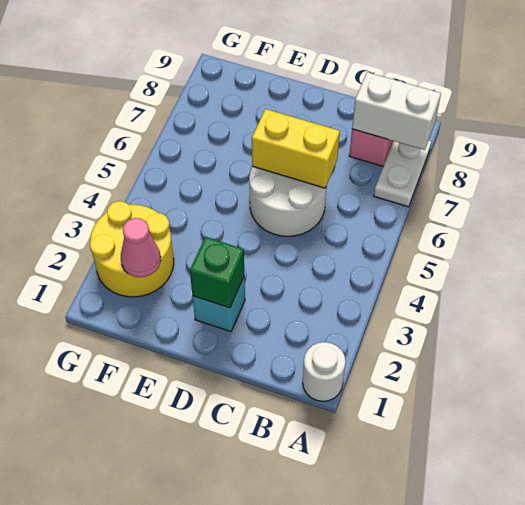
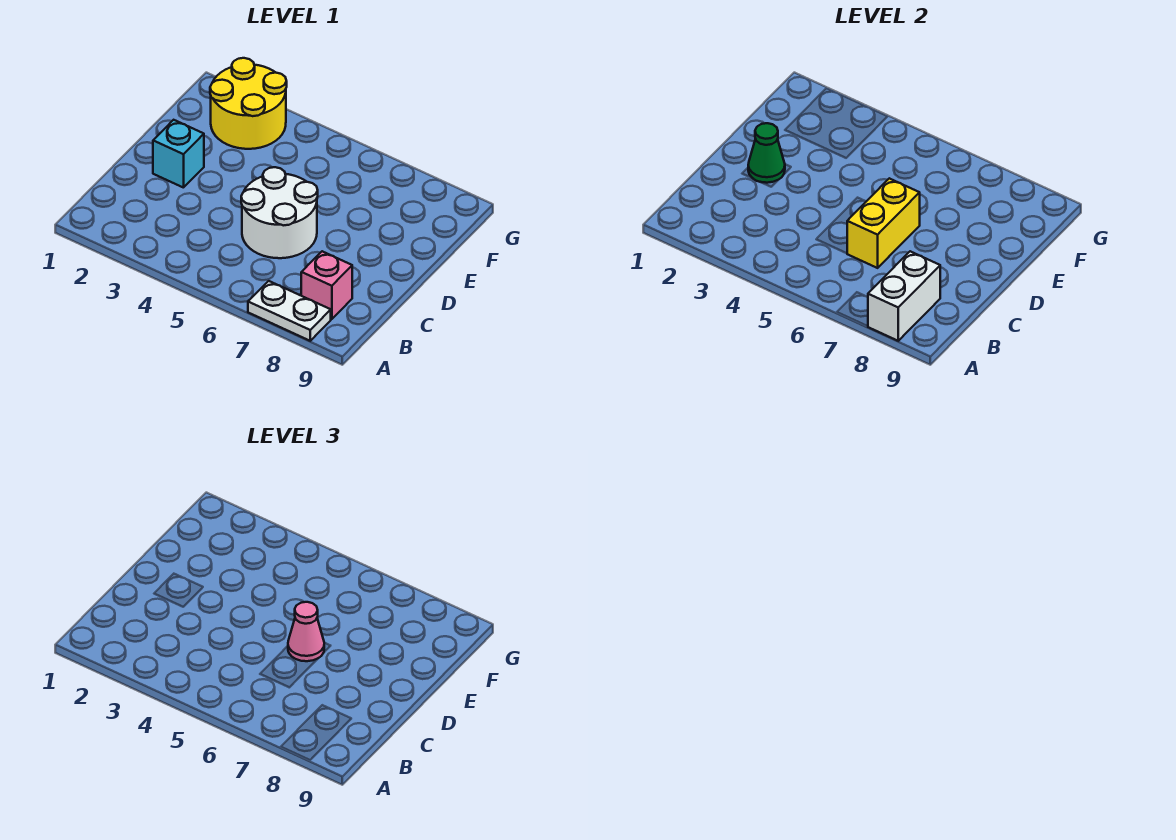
white round brick A1 level 1 -> none
green brick D2 level 2 -> green cone D2 level 2
pink cone F2 level 2 -> pink cone D6 level 3

